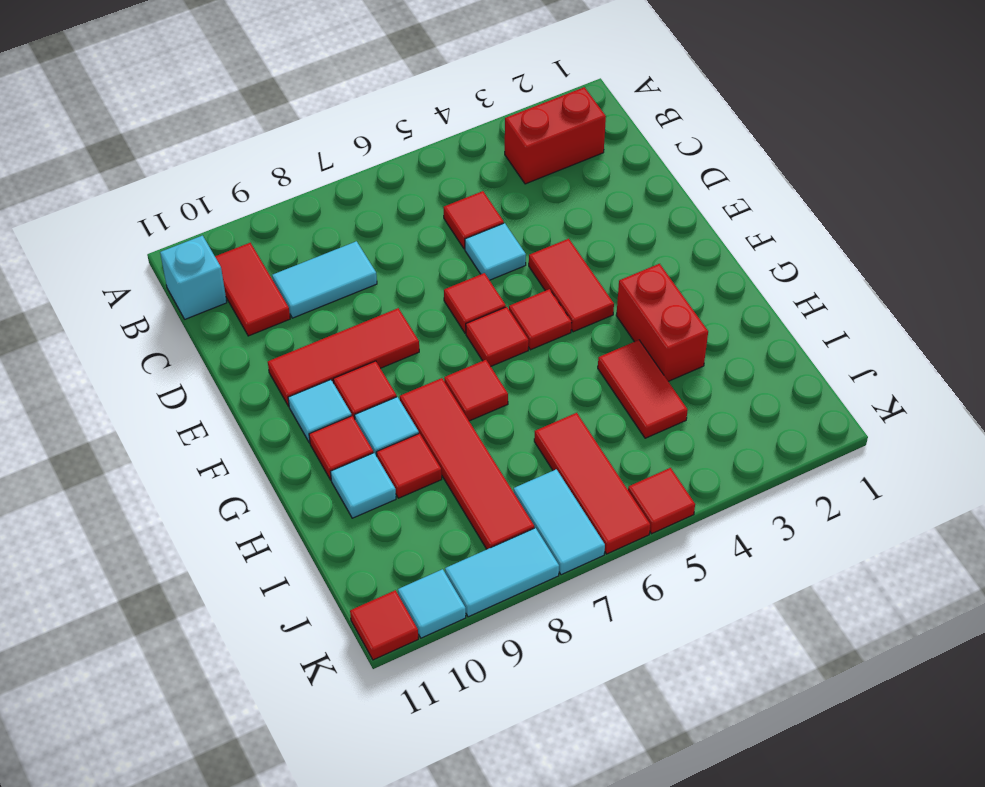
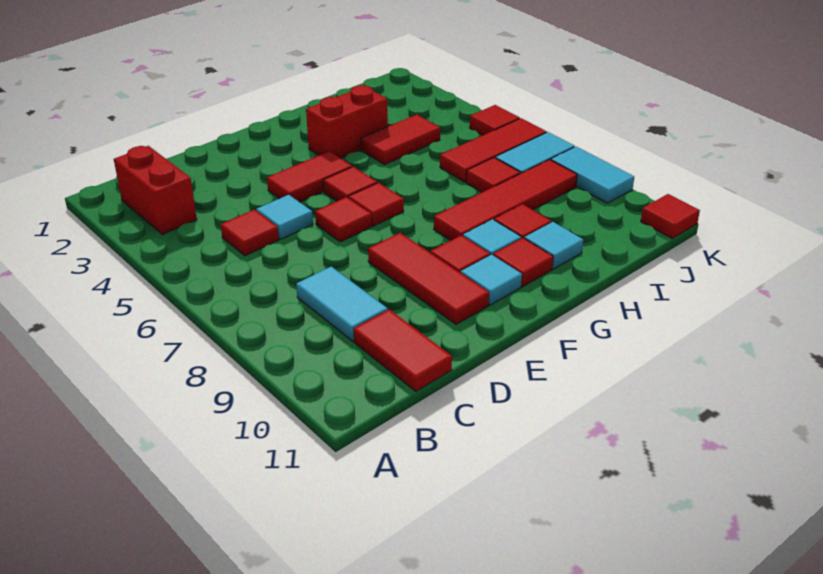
red tile B10:C10 level 1 -> red tile C10:C11 level 1
cyan brick B11 level 1 -> none
red tile G7 level 1 -> red tile I7 level 1
cyan tile K10 level 1 -> none

